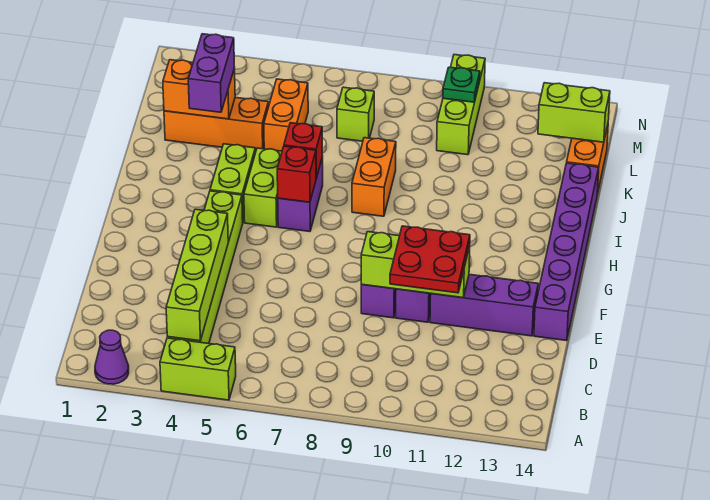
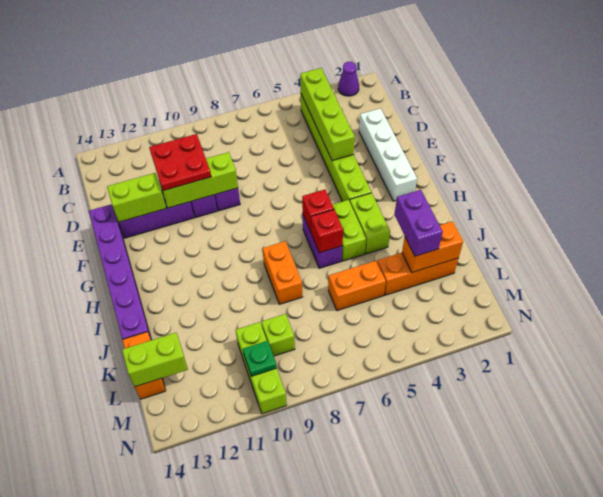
lime brick A4:A5 level 1 -> lime brick E12:E13 level 2
none -> white brick D2:G2 level 1
orange brick K5:L5 level 1 -> orange brick K5:K6 level 1
lime brick L7 level 1 -> lime brick L9 level 1

